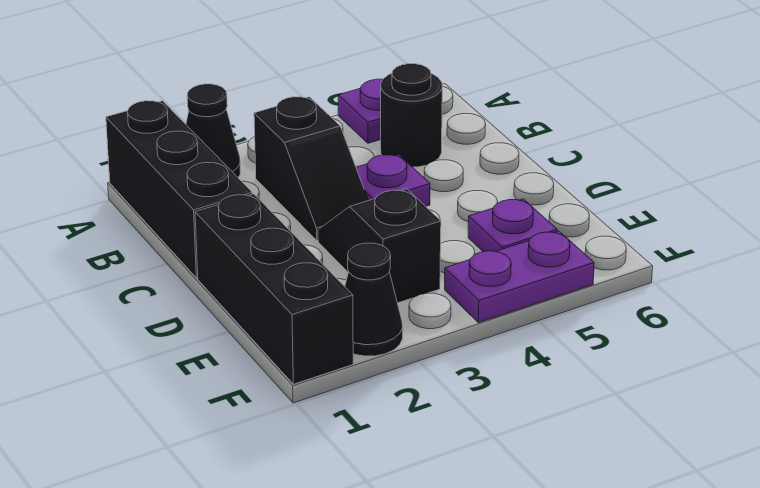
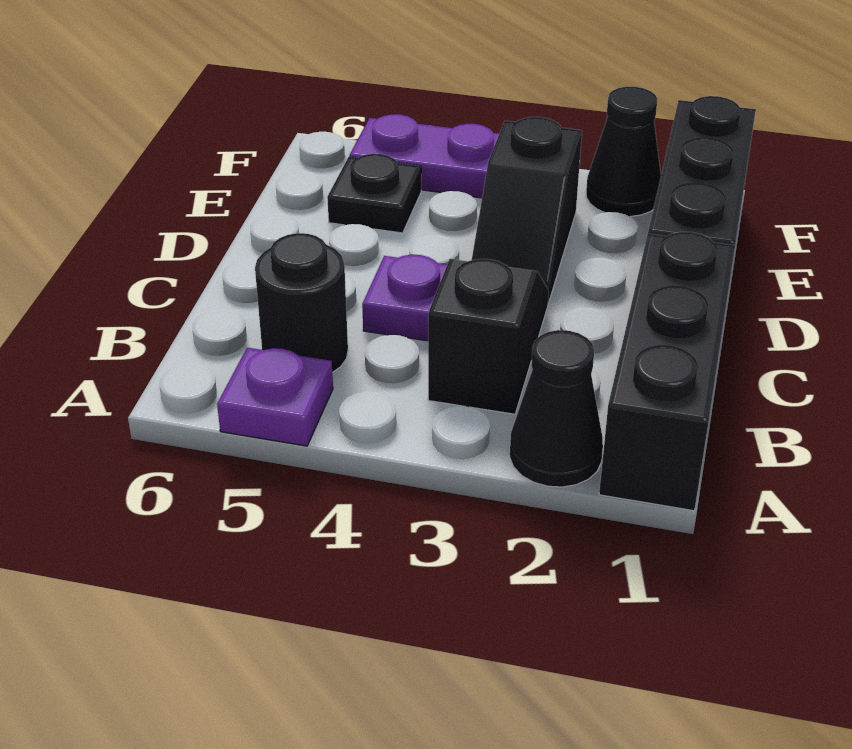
purple plate E5 level 1 -> black plate E5 level 1

